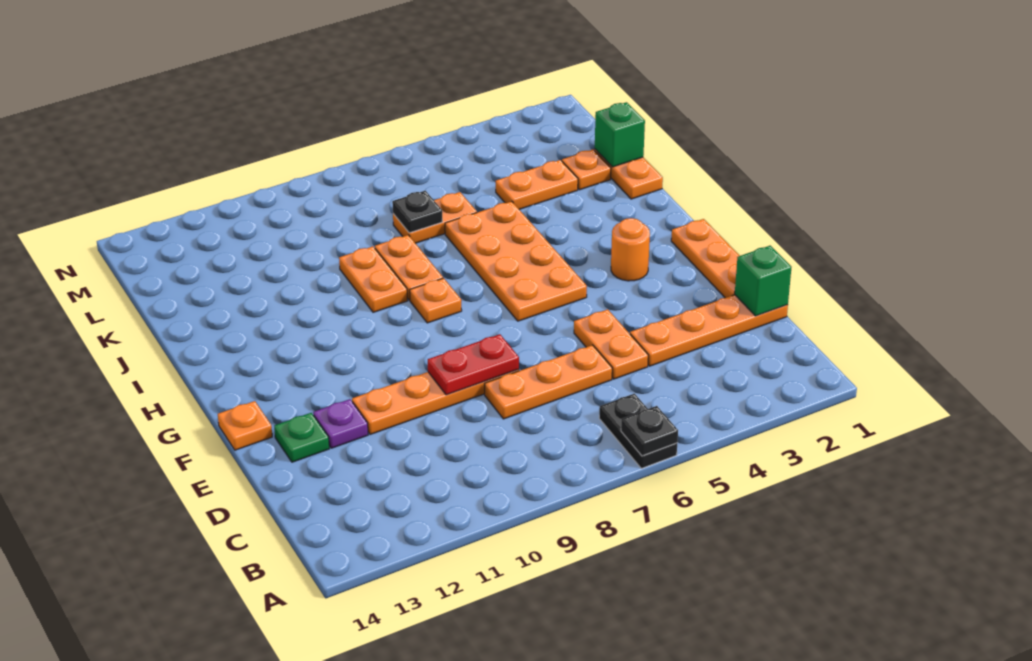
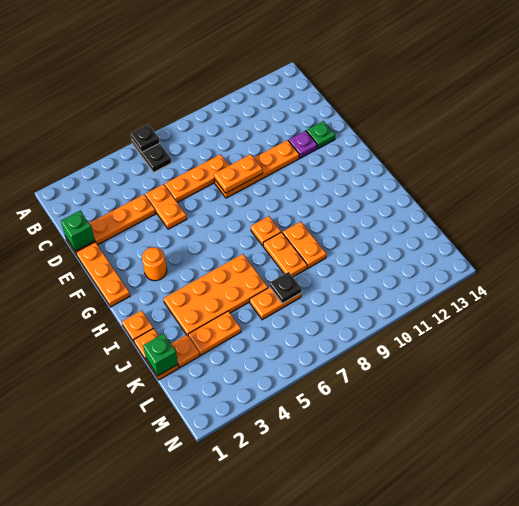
red plate E8:E9 level 2 -> orange plate E8:E9 level 2
orange plate F14 level 1 -> orange plate I1 level 1
orange plate G5:J6 level 1 -> orange plate I3:J6 level 1

